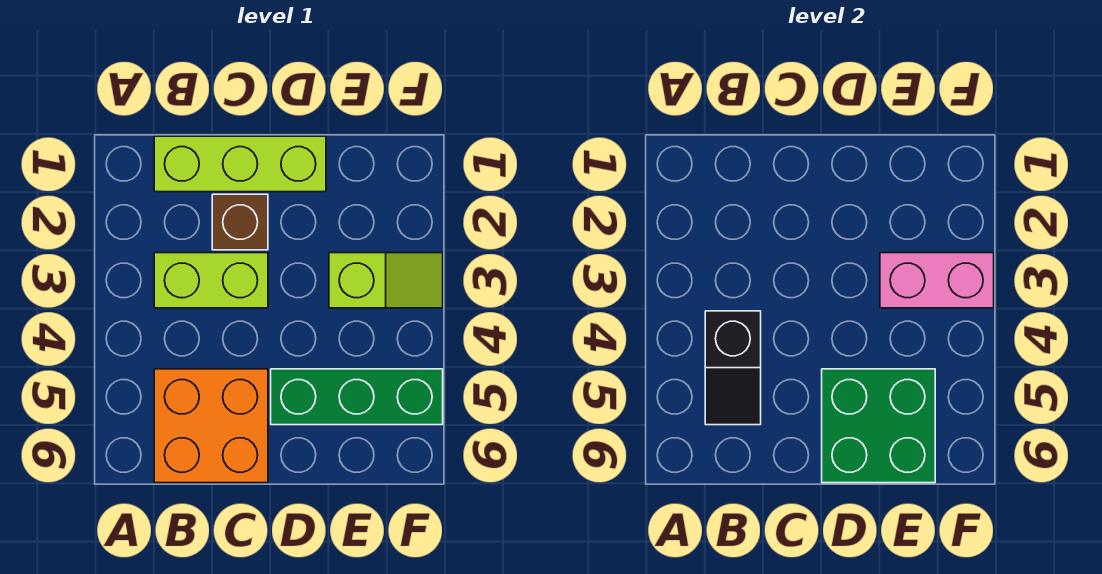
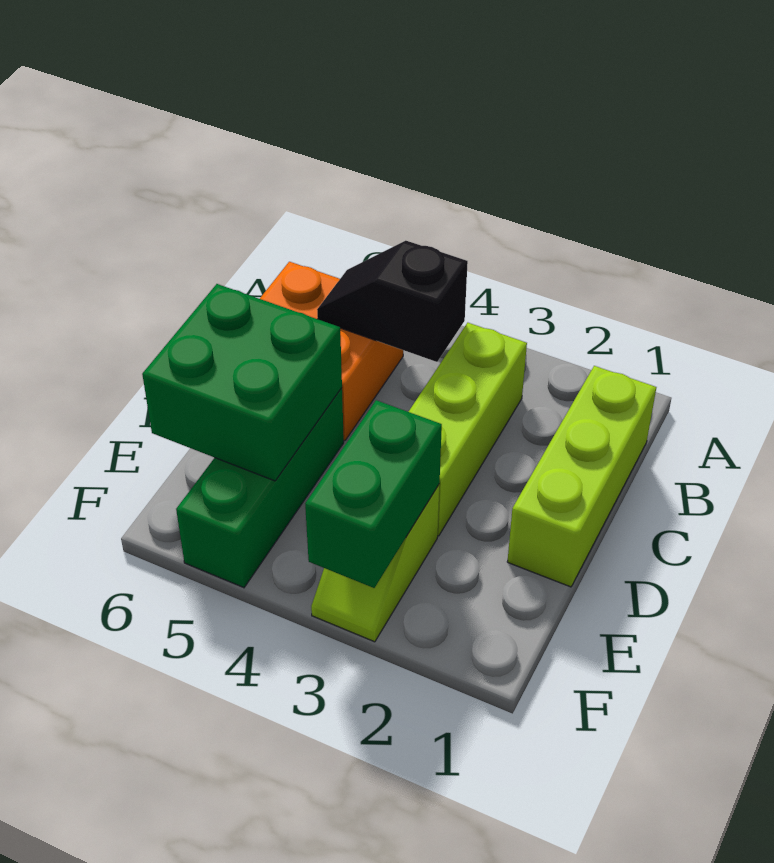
lime brick B3:C3 level 1 -> lime brick B3:D3 level 1
brown brick C2 level 1 -> none
pink brick E3:F3 level 2 -> green brick E3:F3 level 2

